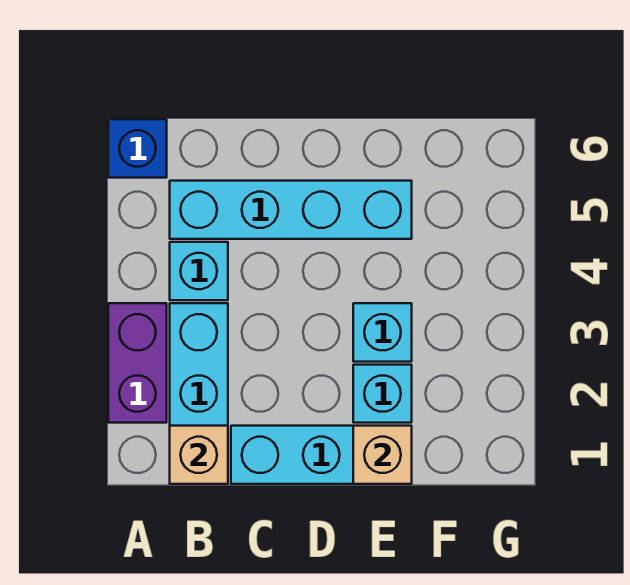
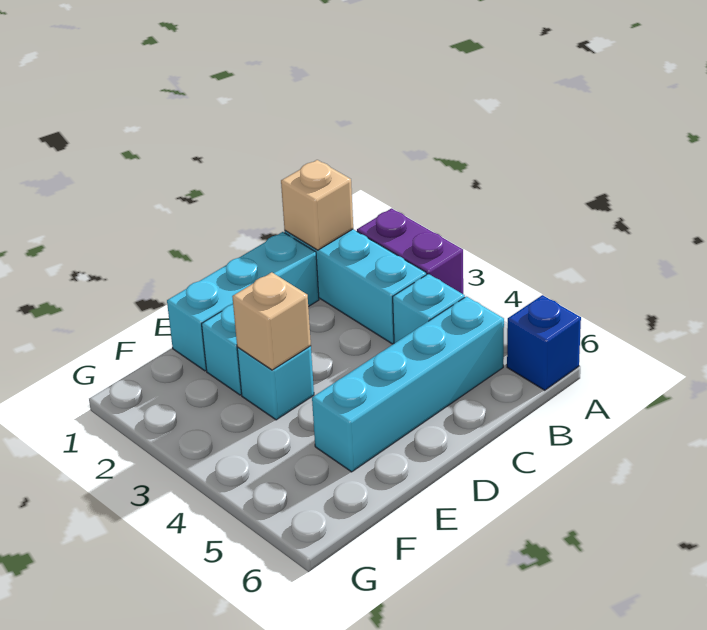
tan brick E1 level 2 -> tan brick E3 level 2

